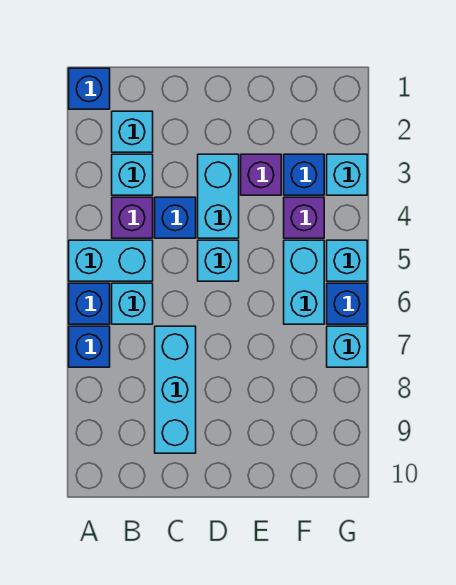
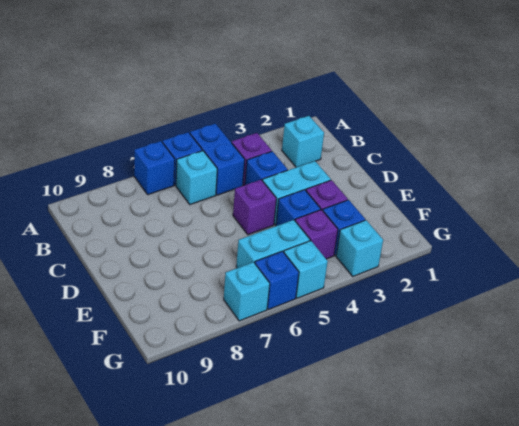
blue brick A1 level 1 -> blue brick E4 level 1
cyan brick A5:B5 level 1 -> blue brick A5:B5 level 1
cyan brick B3 level 1 -> none
cyan brick C7:C9 level 1 -> none
cyan brick D5 level 1 -> purple brick D5 level 1

